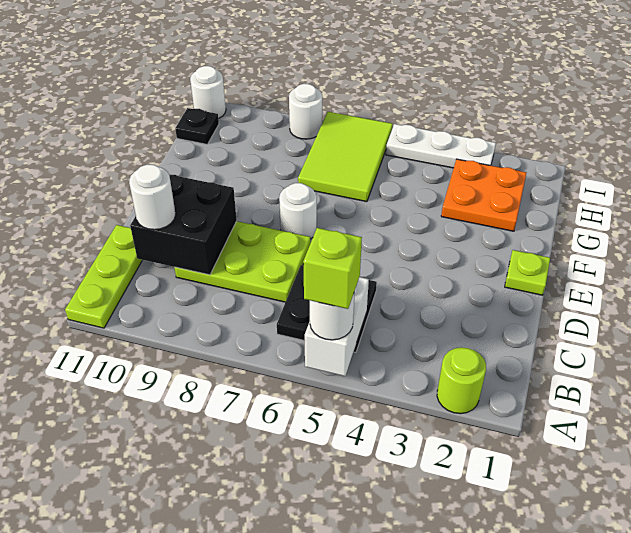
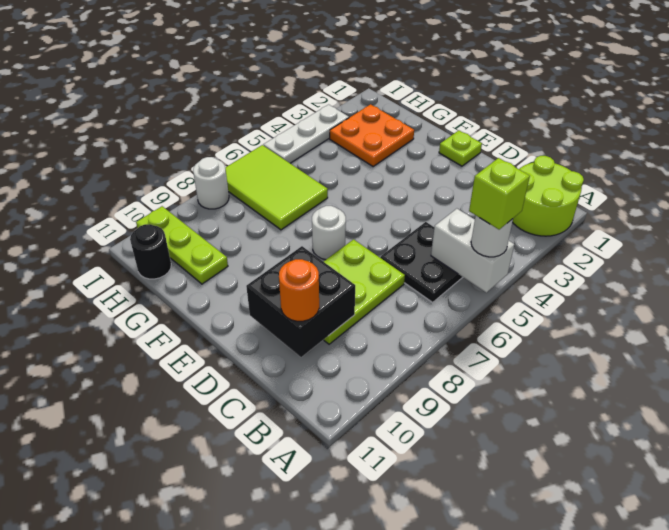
lime round brick A2 level 1 -> lime round brick A1:B2 level 1
lime plate A11:C11 level 1 -> lime plate G10:I10 level 1
white round brick C10 level 3 -> orange round brick C10 level 3
black plate H11 level 1 -> black round brick H11 level 1
white round brick I11 level 1 -> none

